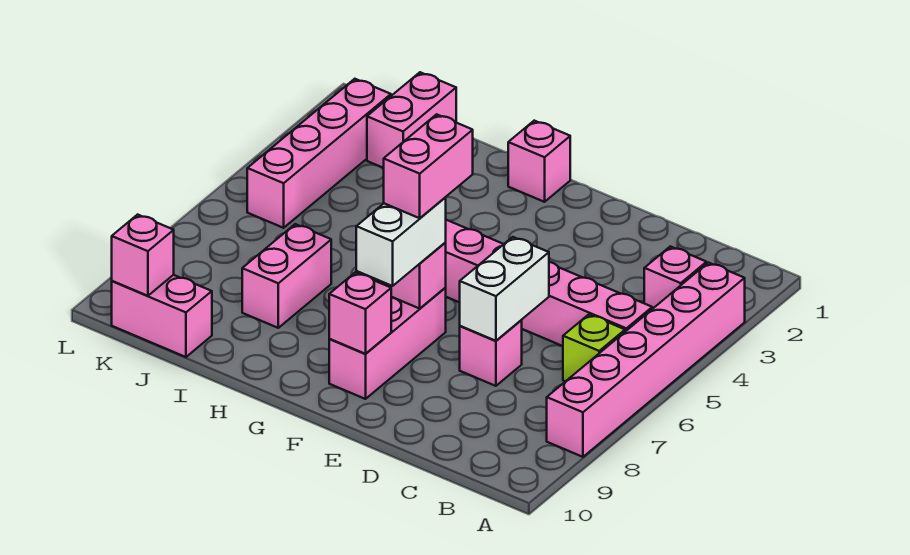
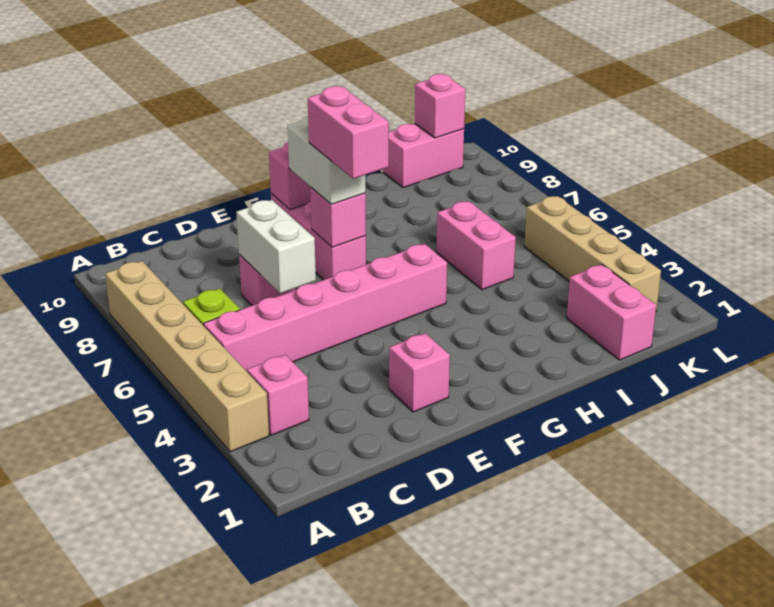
pink brick A3:A8 level 1 -> tan brick A3:A8 level 1
pink brick G1 level 1 -> pink brick E2 level 1
pink brick I7:I8 level 1 -> pink brick I5:I6 level 1
pink brick K2:K5 level 1 -> tan brick K2:K5 level 1

